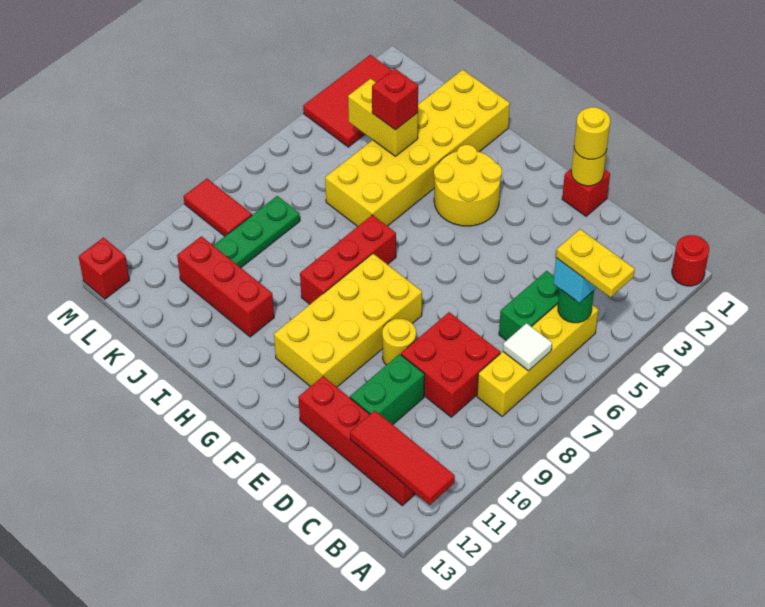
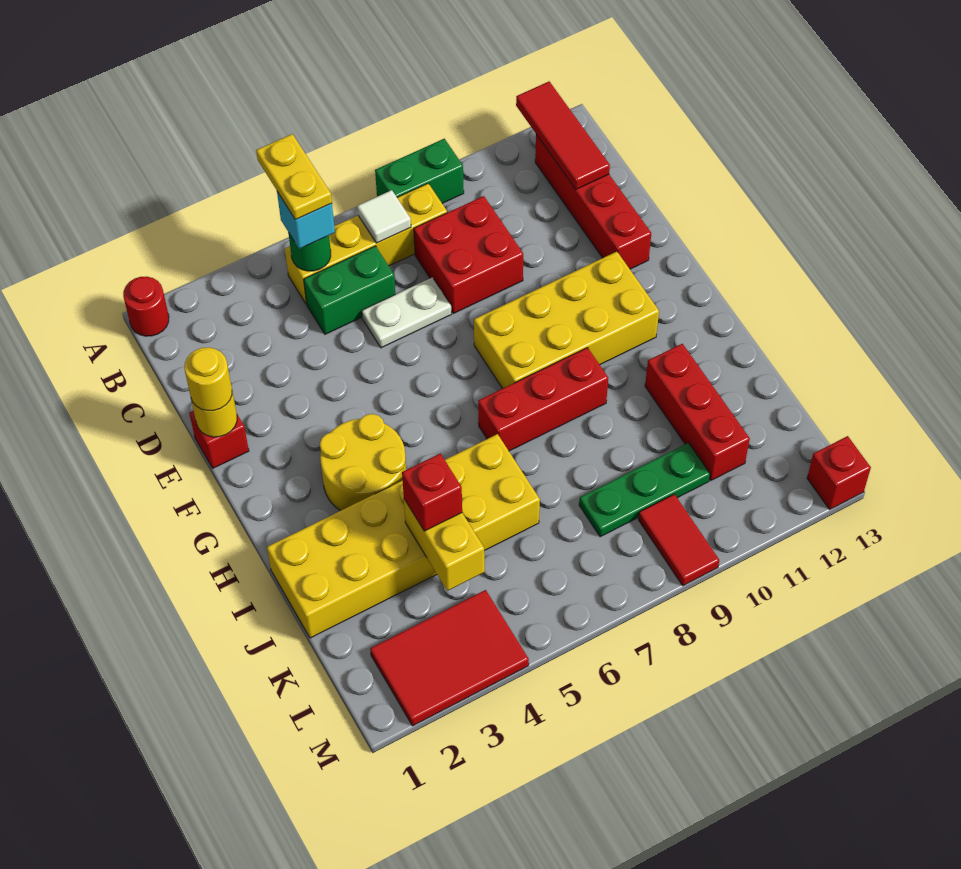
none -> white plate D6:D7 level 1
green brick D10:D11 level 1 -> green brick A8:A9 level 1
yellow round brick E9 level 1 -> none

